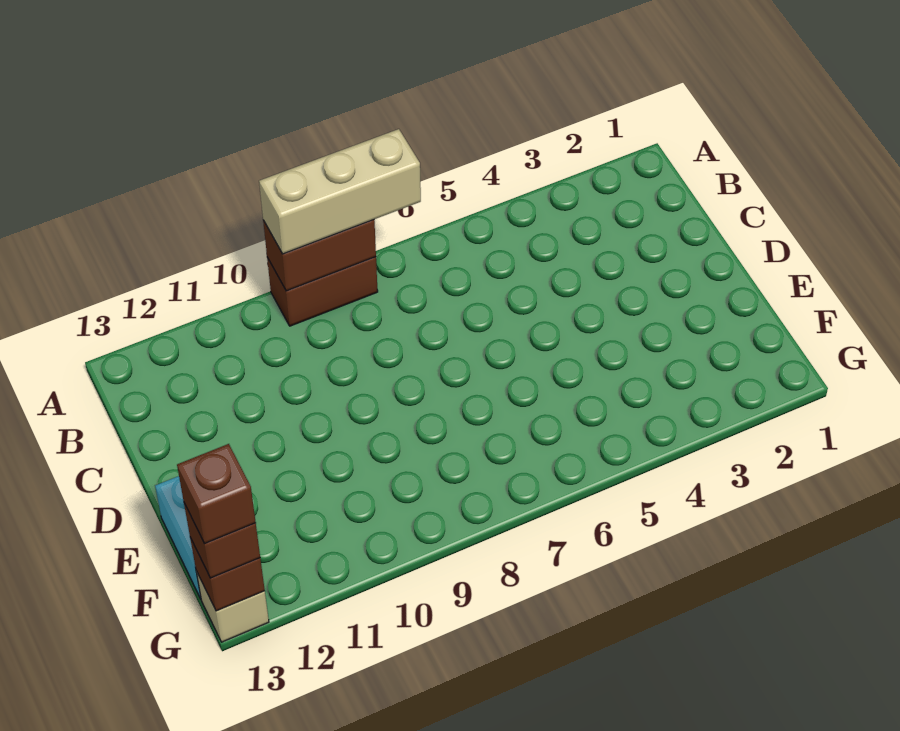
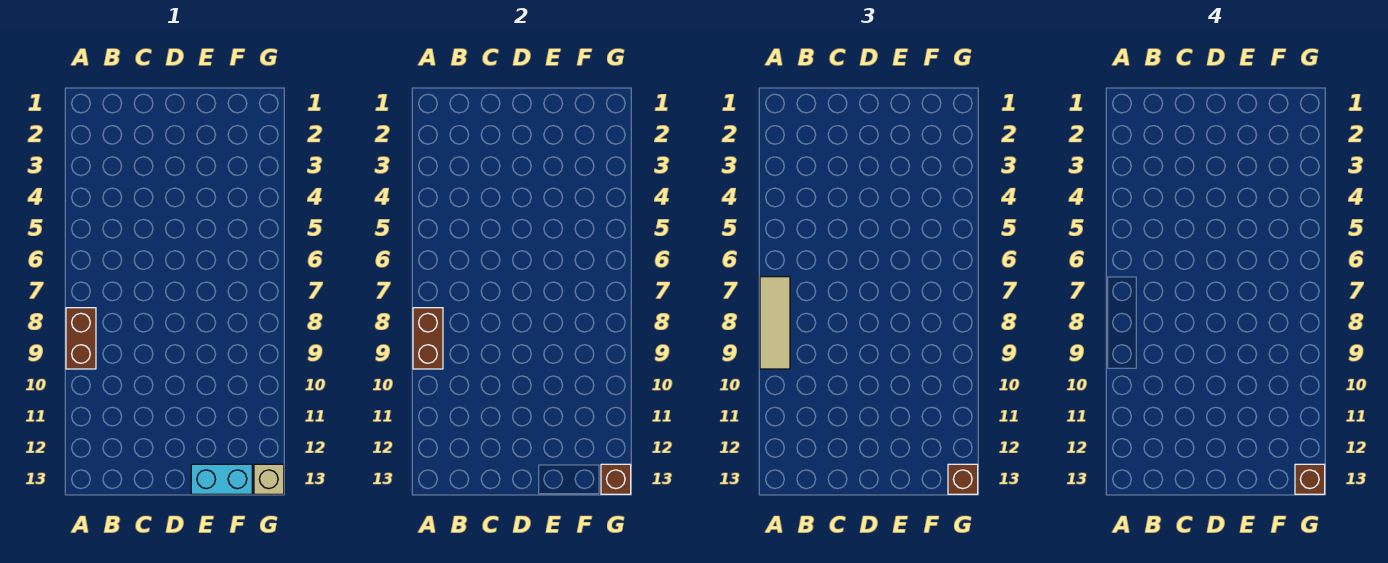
tan brick A7:A9 level 3 -> tan tile A7:A9 level 3

